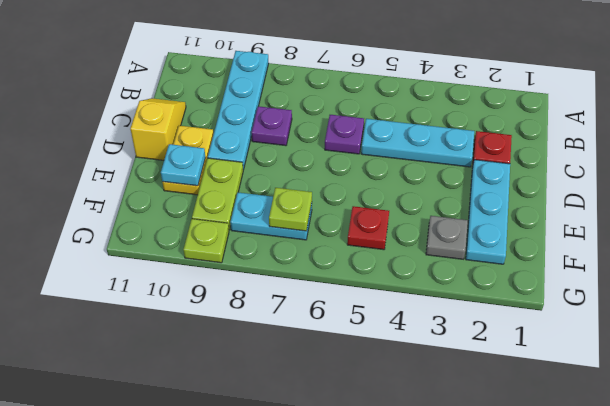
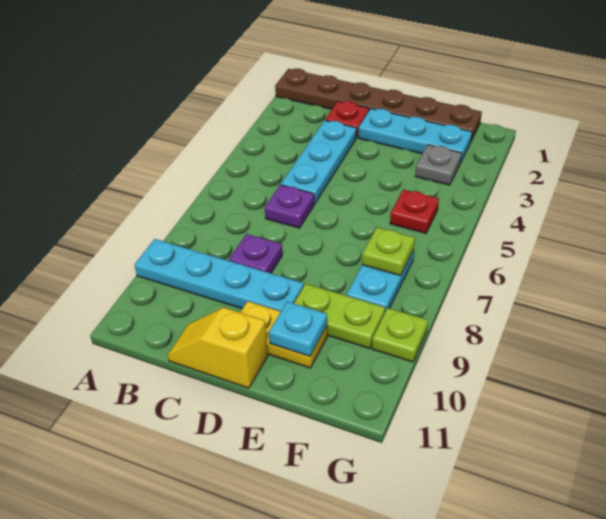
none -> brown plate A1:F1 level 1

